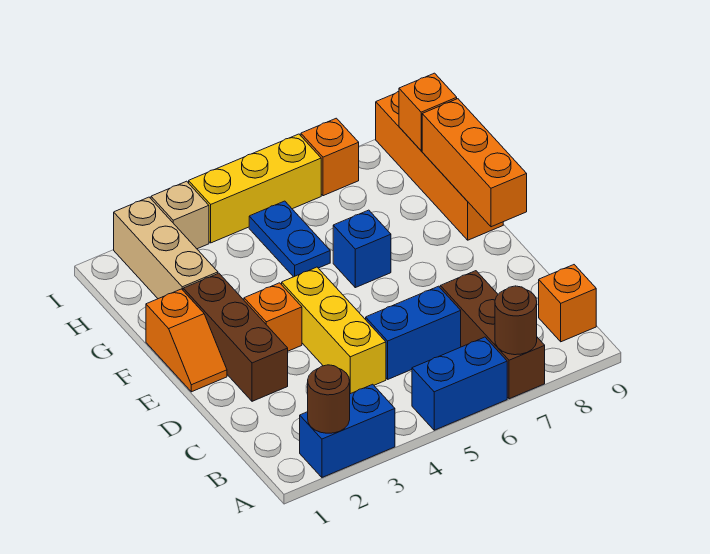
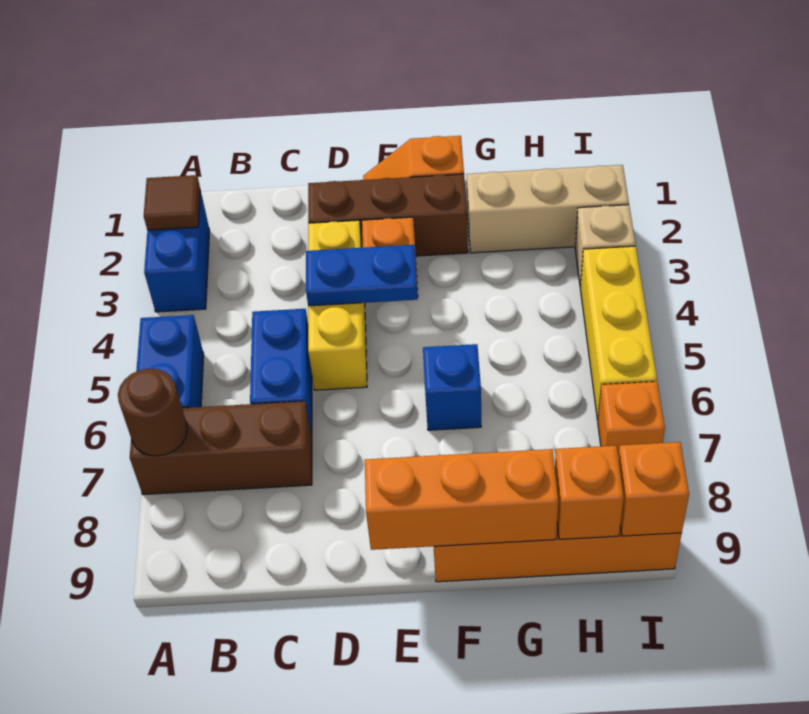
brown round brick A2 level 2 -> brown tile A2 level 2
orange brick B9 level 1 -> orange brick I9 level 2
yellow brick C4:E4 level 1 -> yellow brick D3:D5 level 1
blue plate G5:H5 level 1 -> blue plate D4:E4 level 2

